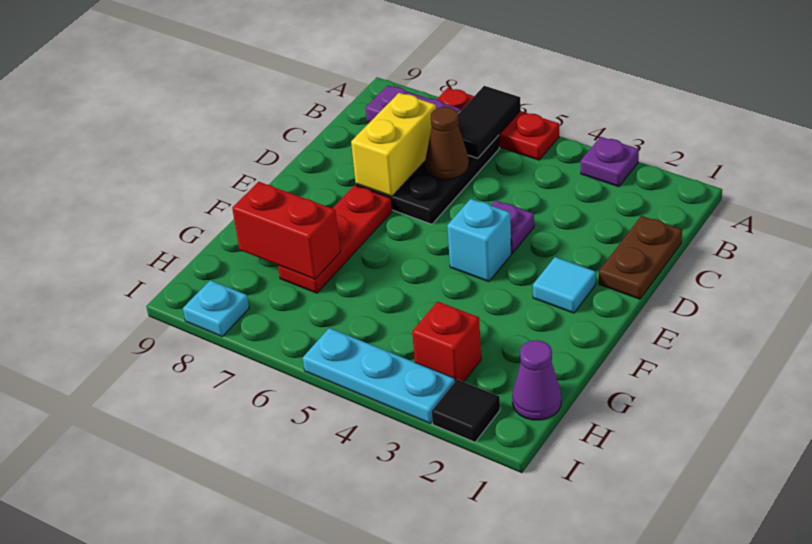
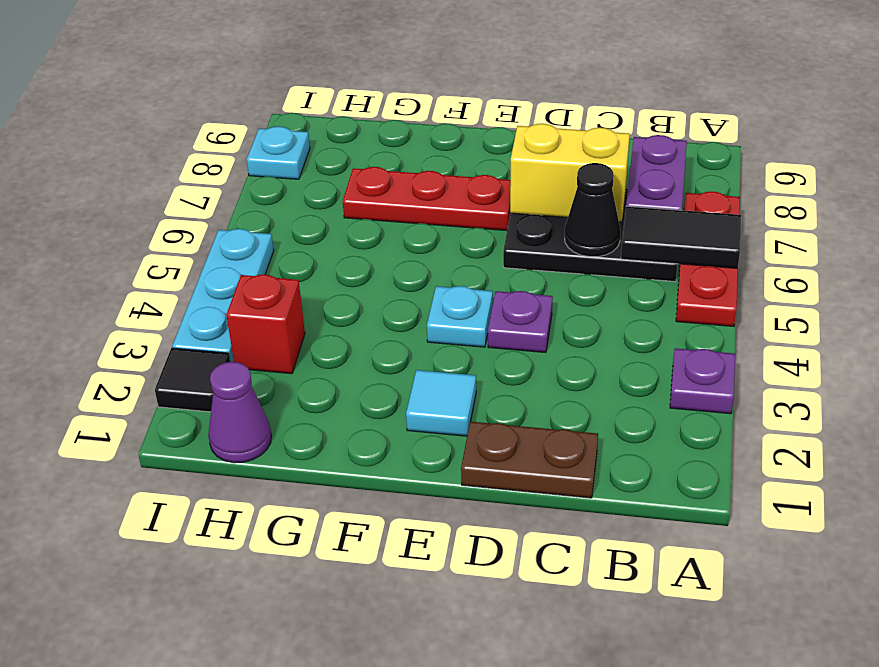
brown cone C6 level 2 -> black cone C6 level 2
cyan brick E4 level 1 -> cyan plate E4 level 1
red brick G7:G8 level 2 -> none

